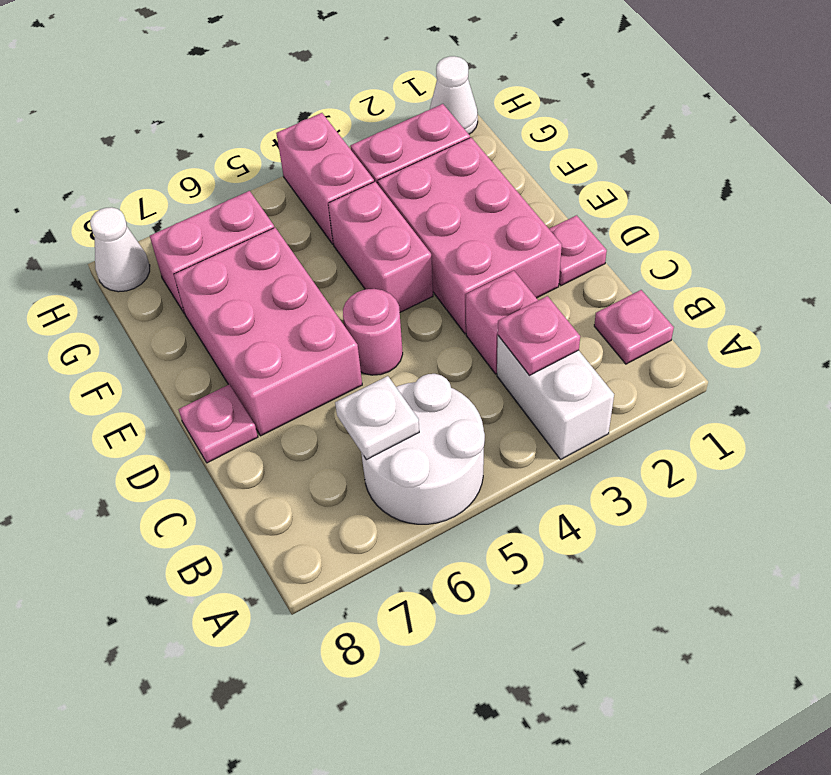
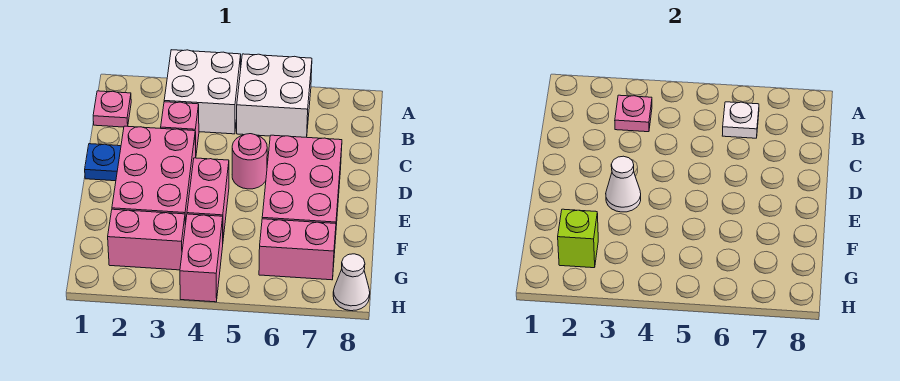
white brick A3:B3 level 1 -> white brick A3:B4 level 1
white round brick A5:B6 level 1 -> white brick A5:B6 level 1
pink plate D1 level 1 -> blue plate D1 level 1
pink plate D8 level 1 -> none
none -> lime brick G2 level 2
white cone H1 level 1 -> white cone E3 level 2

